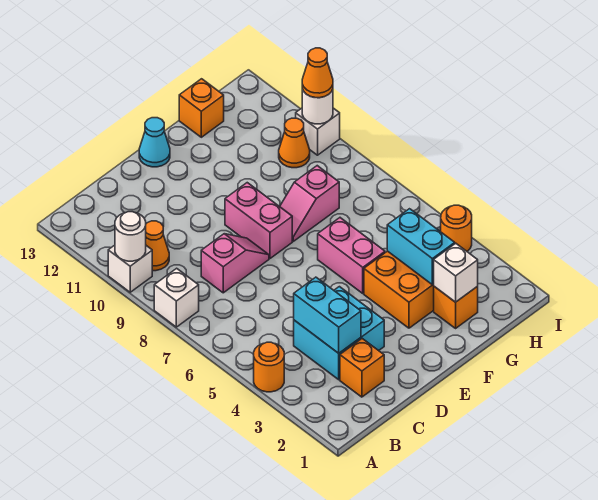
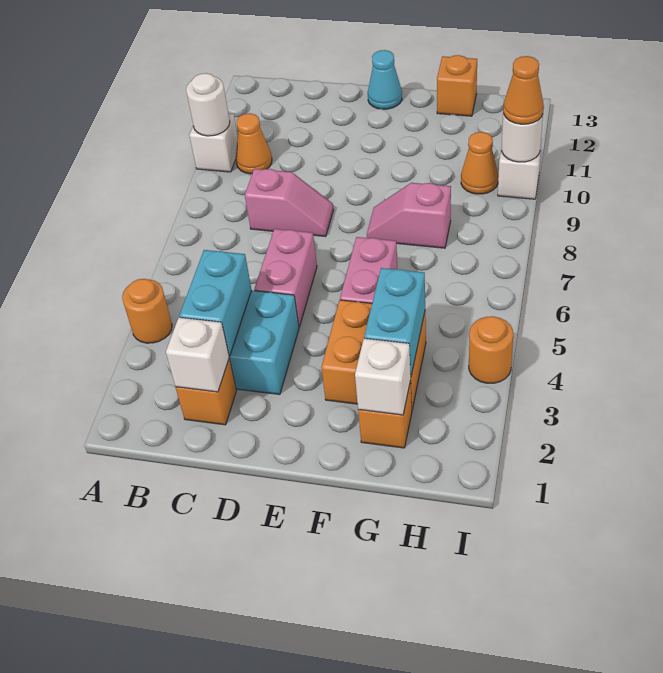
white brick A8 level 1 -> white brick C2 level 2
pink brick E8:E9 level 1 -> pink brick D5:D6 level 1

